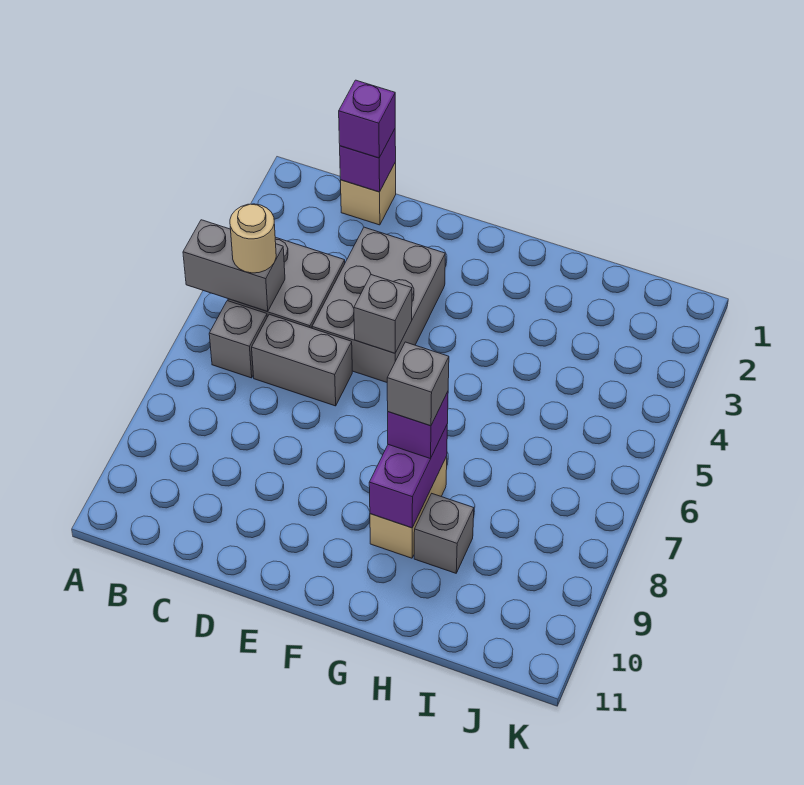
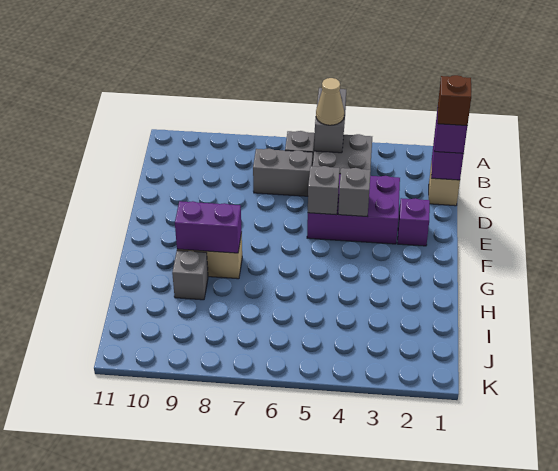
tan round brick B5 level 3 -> tan cone B5 level 3
none -> brown brick C1 level 4
grey brick C6:D6 level 1 -> grey brick C6:C7 level 1
grey brick D3:E5 level 1 -> purple brick D3:E5 level 1
purple brick G8 level 3 -> purple brick E2 level 1
grey brick G8 level 4 -> grey brick E4 level 2

